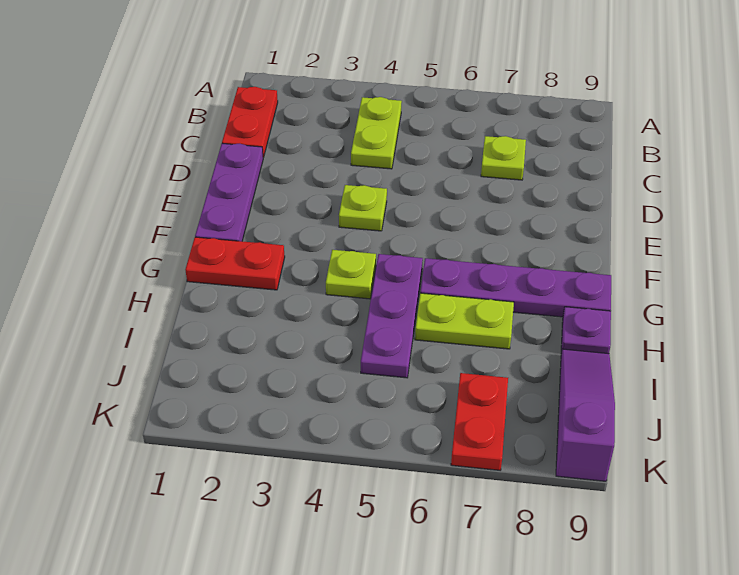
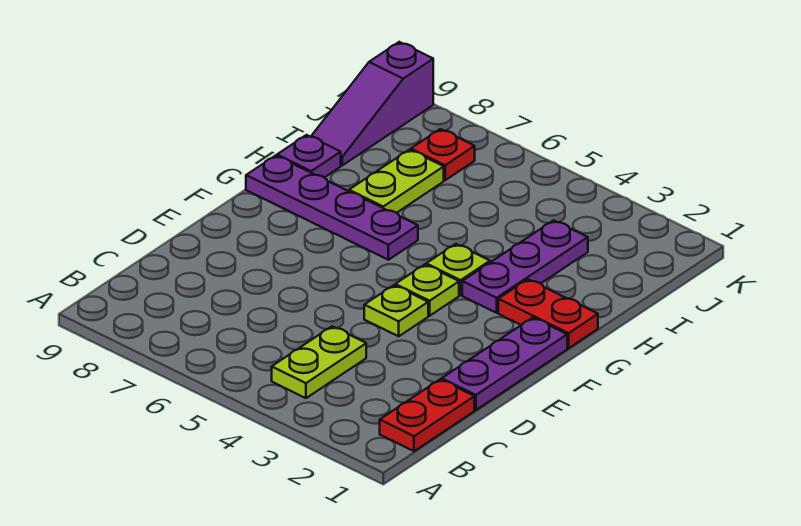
lime plate C7 level 1 -> lime plate F4 level 1
purple plate G5:I5 level 1 -> purple plate G3:I3 level 1
lime plate H6:H7 level 1 -> lime plate H7:I7 level 1
red plate J7:K7 level 1 -> red plate J7 level 1

